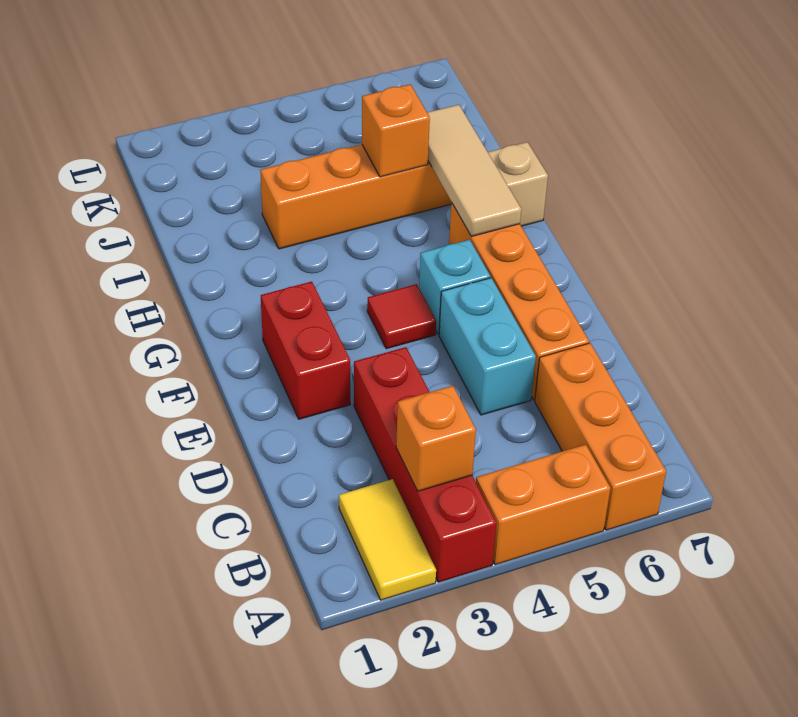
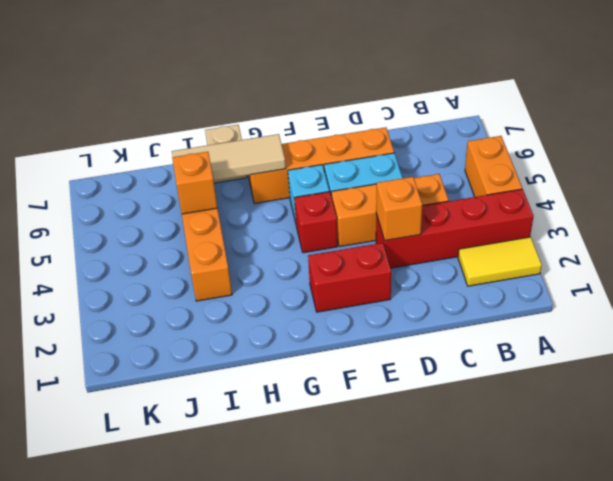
orange brick A6:C6 level 1 -> orange brick C4:E4 level 1
orange brick B3 level 2 -> orange brick D3 level 2
red tile F4 level 1 -> red brick F4 level 1

